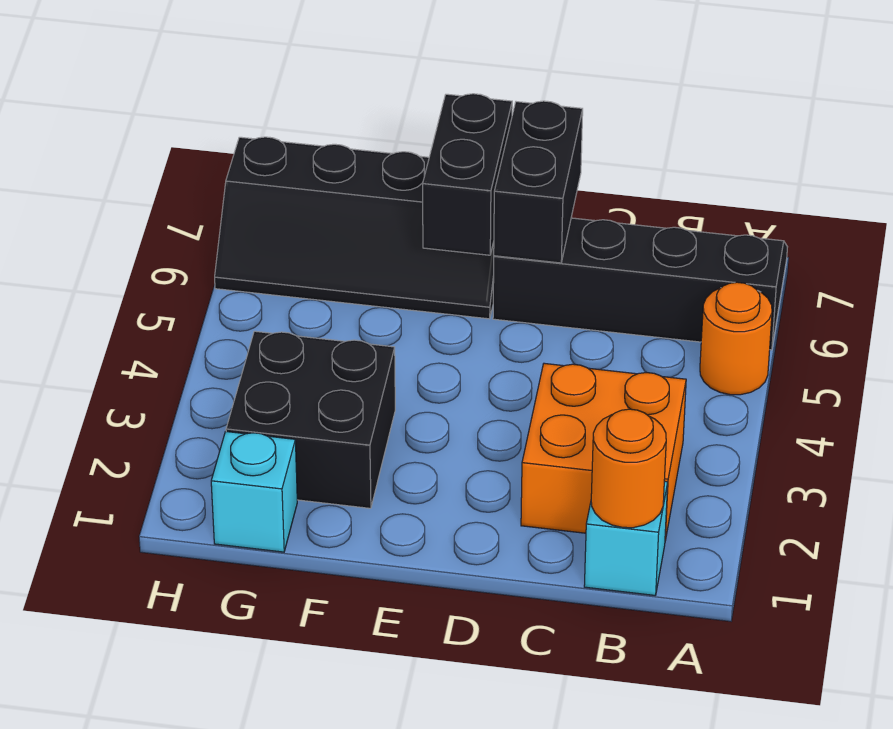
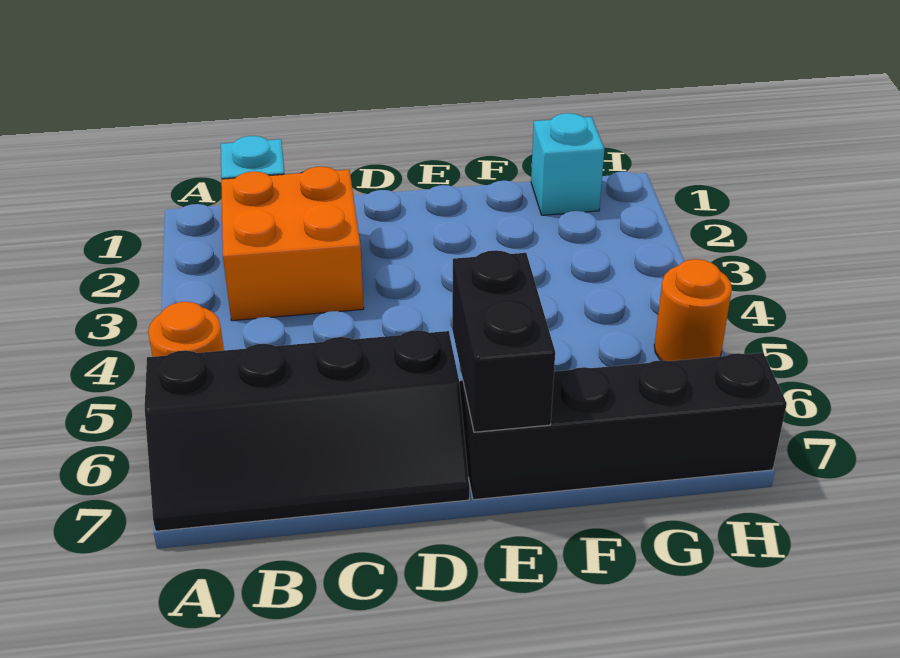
orange round brick B1 level 2 -> orange round brick H5 level 1
black brick D6:D7 level 2 -> none
black brick F2:G3 level 1 -> none

